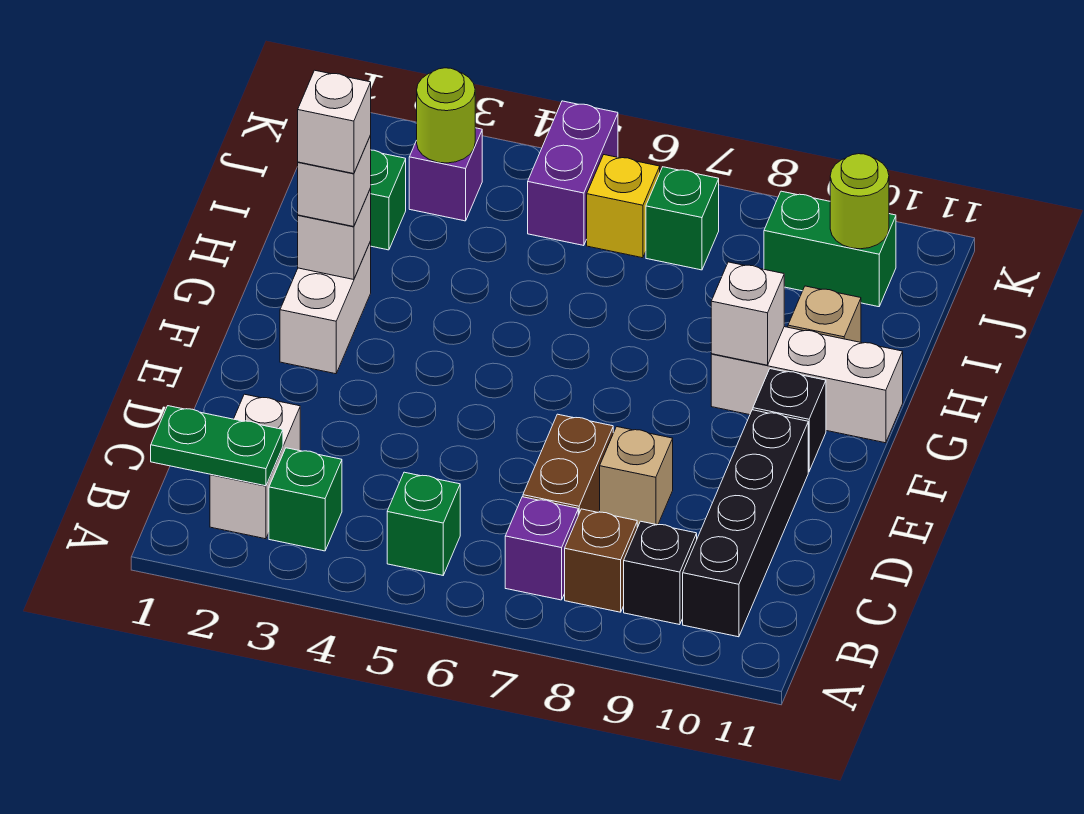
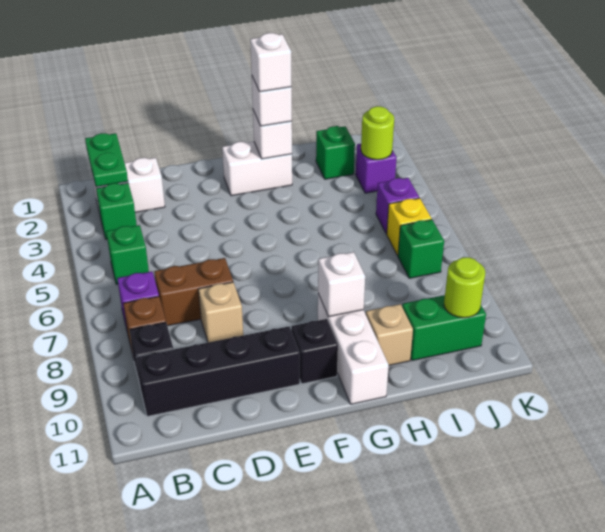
purple brick J5:K5 level 1 -> purple brick J5 level 1
green brick J9:J10 level 1 -> green brick I10:J10 level 1

